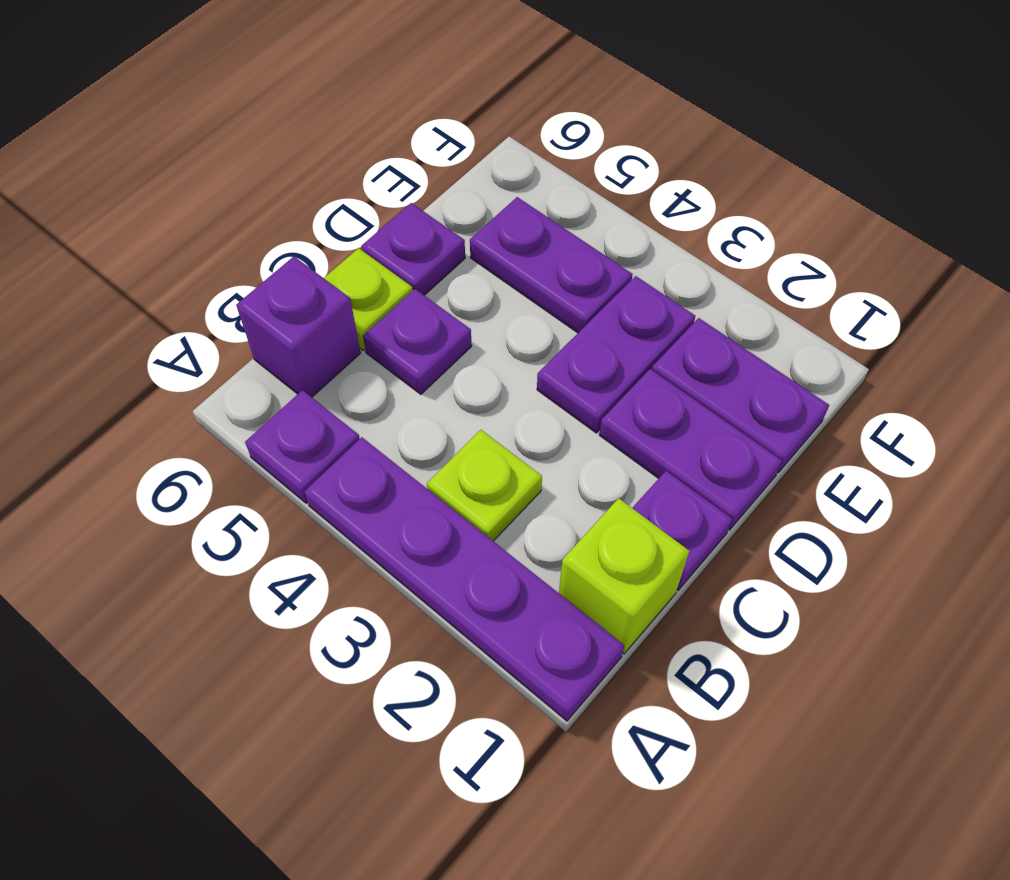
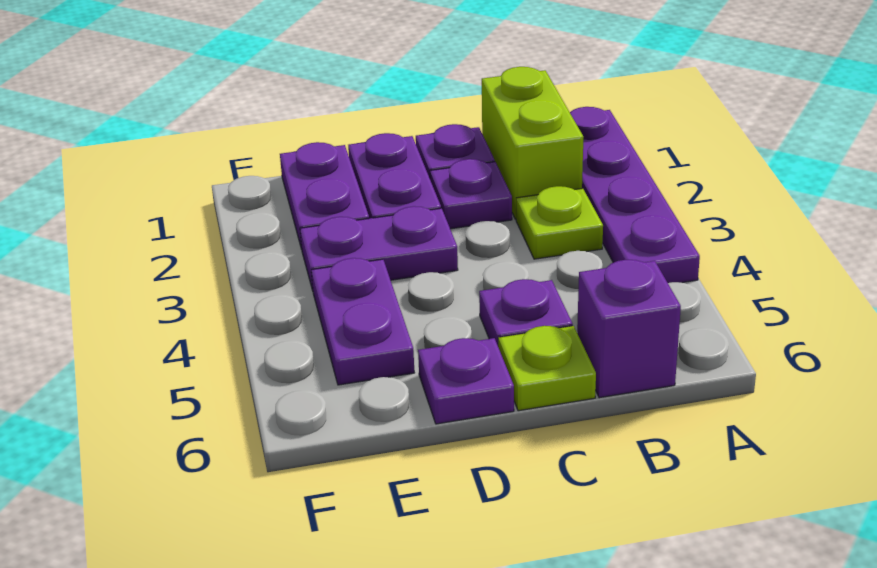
purple plate A5 level 1 -> purple plate C2 level 1
lime brick B1 level 1 -> lime brick B1:B2 level 1

